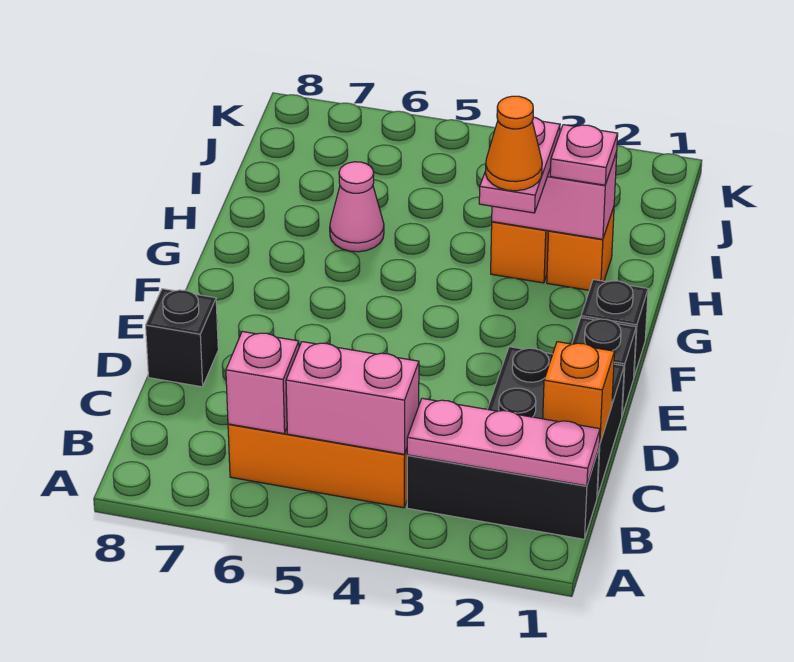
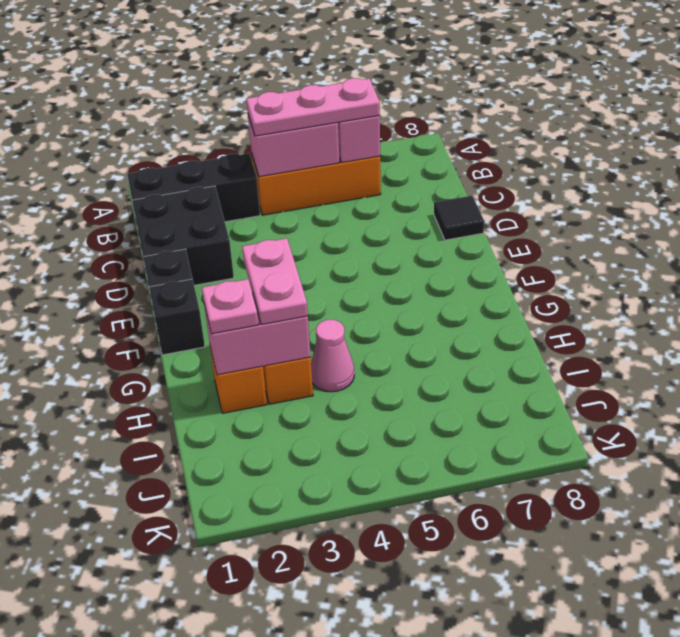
pink plate B1:B3 level 2 -> pink plate B4:B6 level 3
orange brick C1 level 2 -> none
black brick D8 level 1 -> black tile D8 level 1
orange cone G3 level 4 -> none
pink cone H6 level 1 -> pink cone H4 level 1

